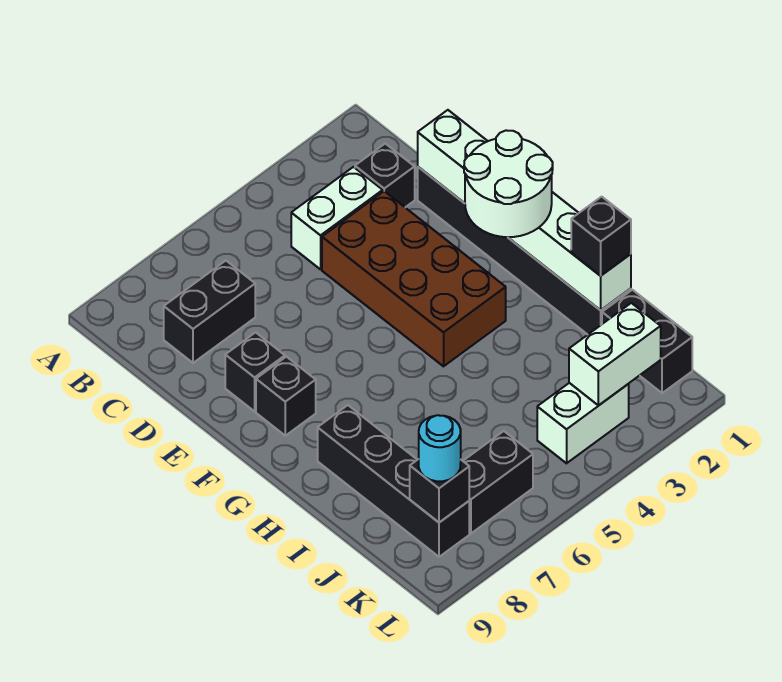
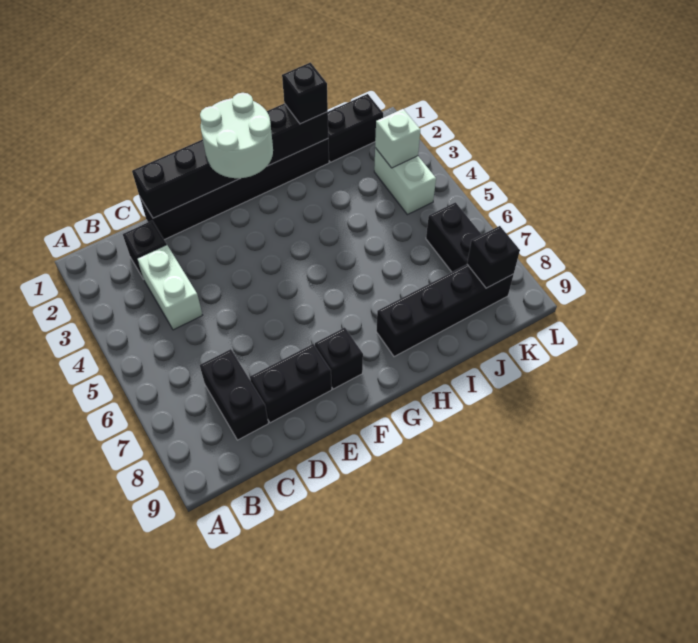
white brick D1:I1 level 2 -> black brick D1:I1 level 2
brown brick D3:G4 level 1 -> none
black brick E8 level 1 -> black brick D8:E8 level 1
white brick K2:K3 level 2 -> white brick K3 level 2
cyan round brick K8 level 3 -> none

